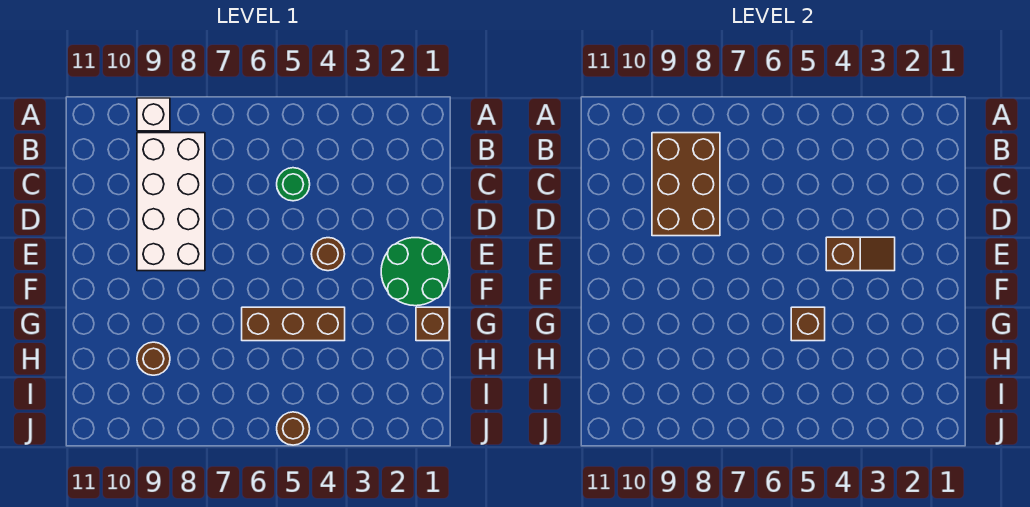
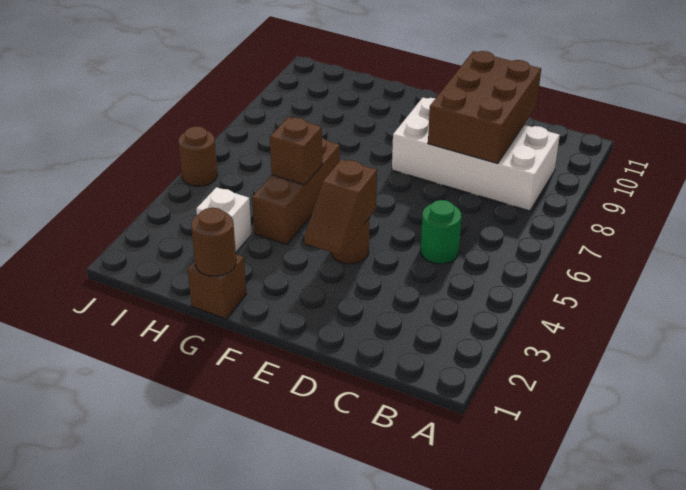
white brick A9 level 1 -> white brick H3 level 1
brown brick B8:D9 level 2 -> brown brick C8:D10 level 2
green round brick E1:F2 level 1 -> none
brown round brick H9 level 1 -> brown round brick G1 level 2

